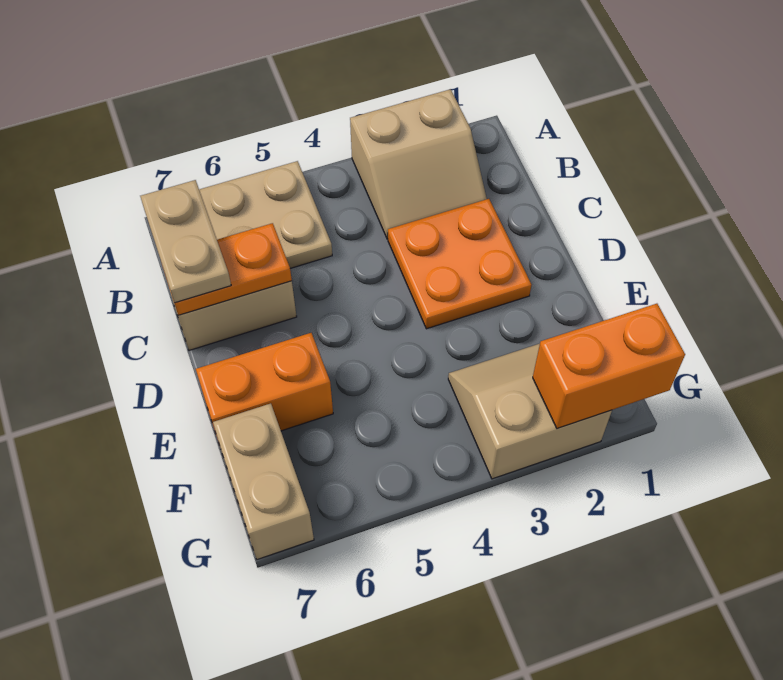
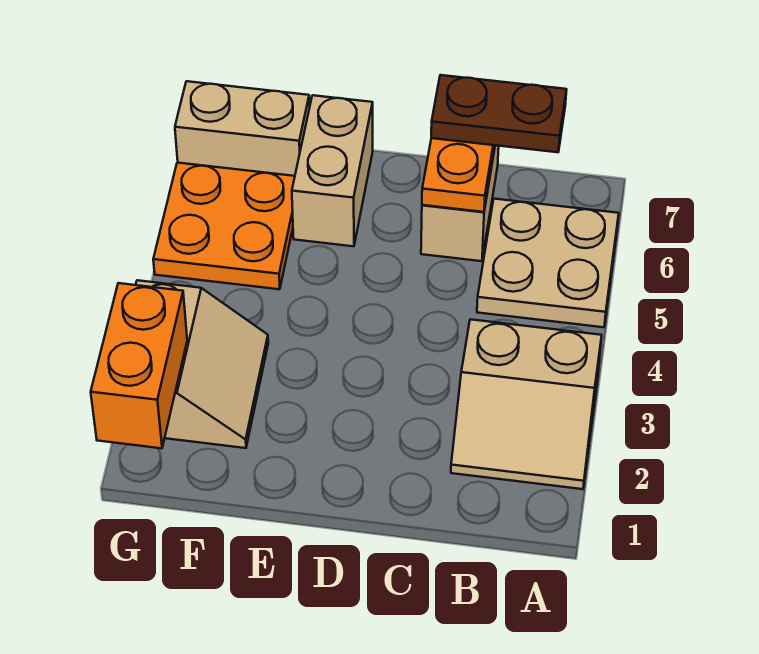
tan slope A2:B3 level 1 top A -> tan slope A2:B3 level 1 top 3
tan plate B7:C7 level 3 -> brown plate B7:C7 level 3
orange plate C2:D3 level 1 -> orange plate F5:G6 level 1
orange brick E6:E7 level 1 -> tan brick E6:E7 level 1

